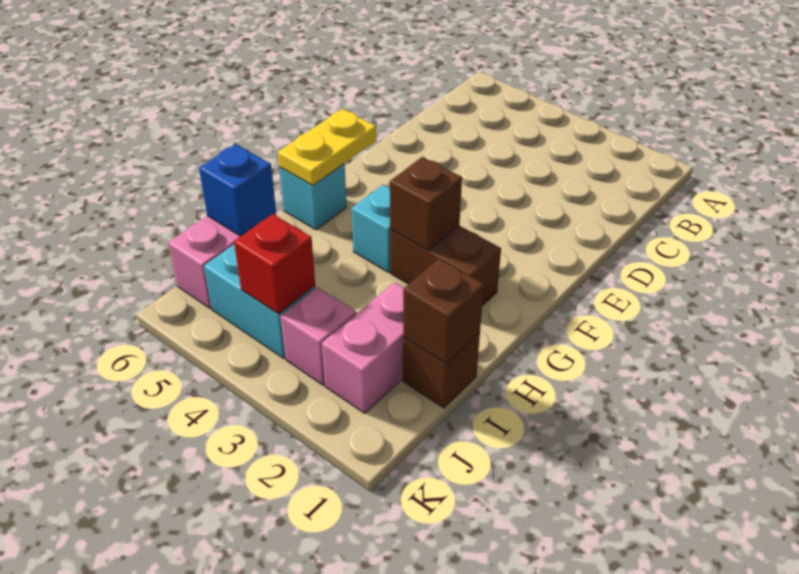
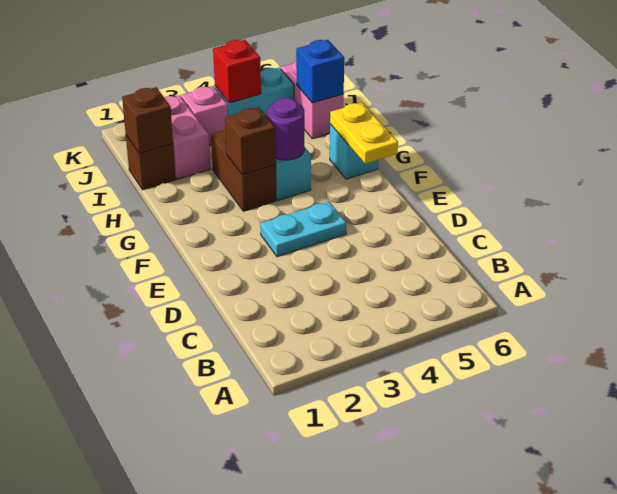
none -> cyan plate E3:E4 level 1
brown brick G2:G3 level 1 -> brown brick G3:H3 level 1
none -> purple round brick G4 level 2

